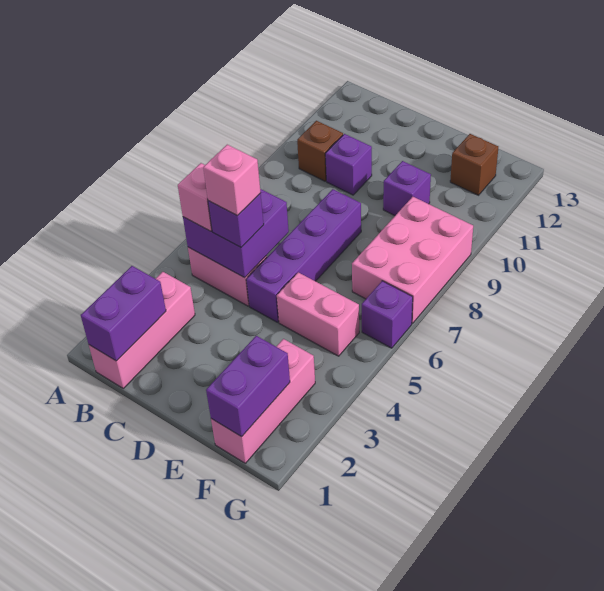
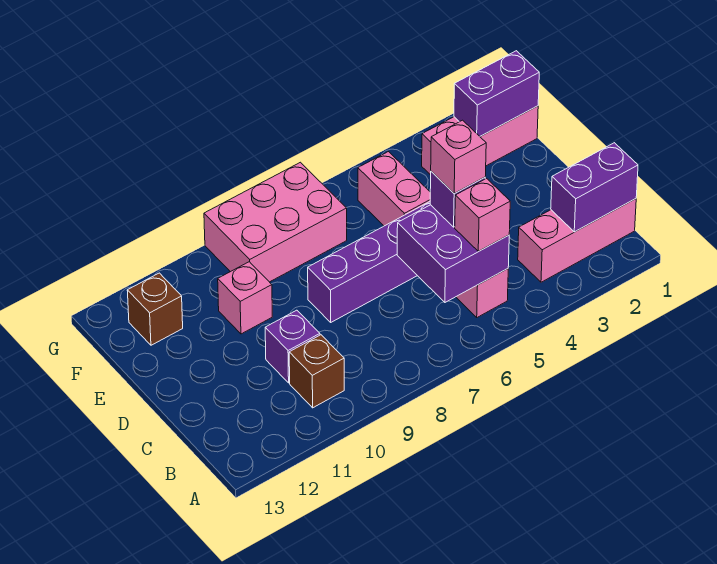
purple brick E10 level 1 -> pink brick E10 level 1
purple brick G6 level 1 -> none

